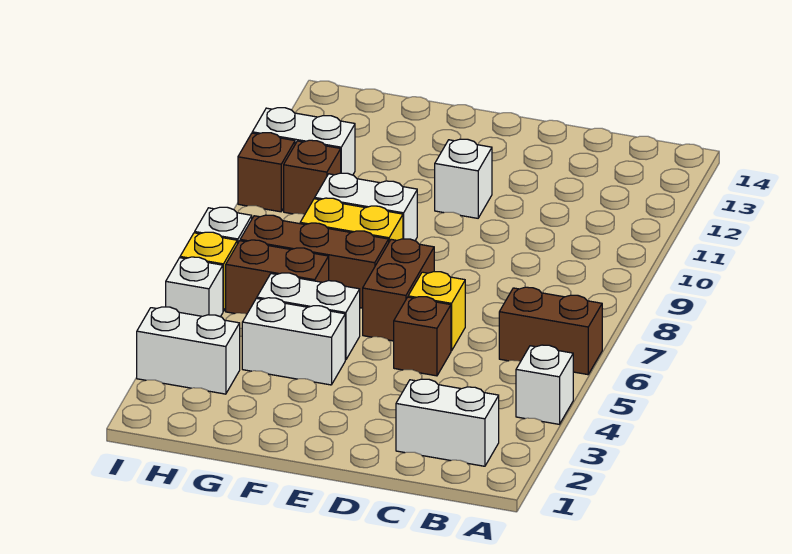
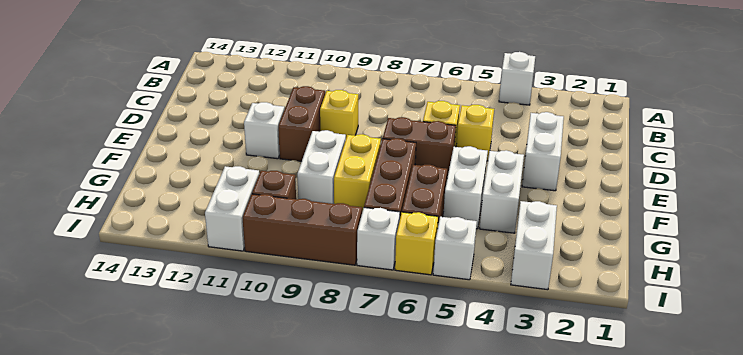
brown brick A6:B6 level 1 -> brown brick D10:E10 level 1
white brick B2:C2 level 1 -> white brick D3:E3 level 1
brown brick D5 level 1 -> yellow brick D5 level 1
none -> yellow brick D9 level 1
brown brick I10 level 1 -> brown brick I8:I10 level 1

